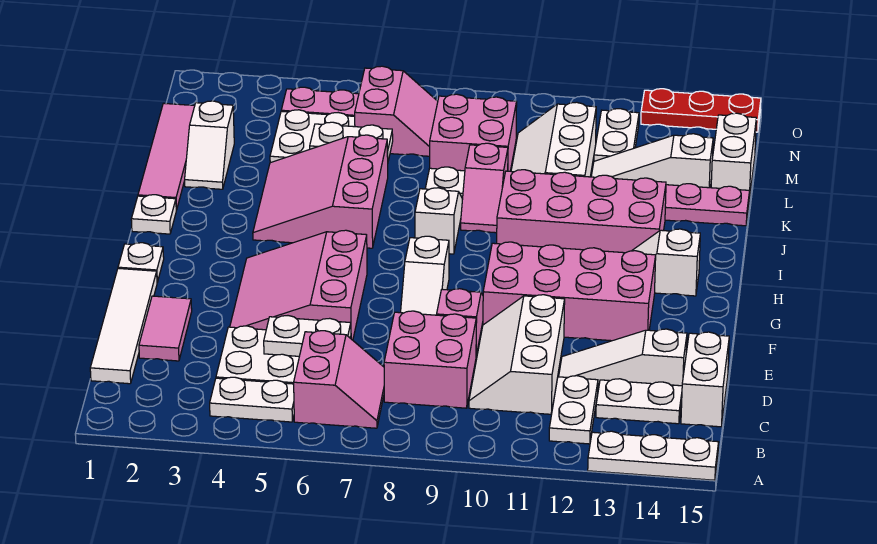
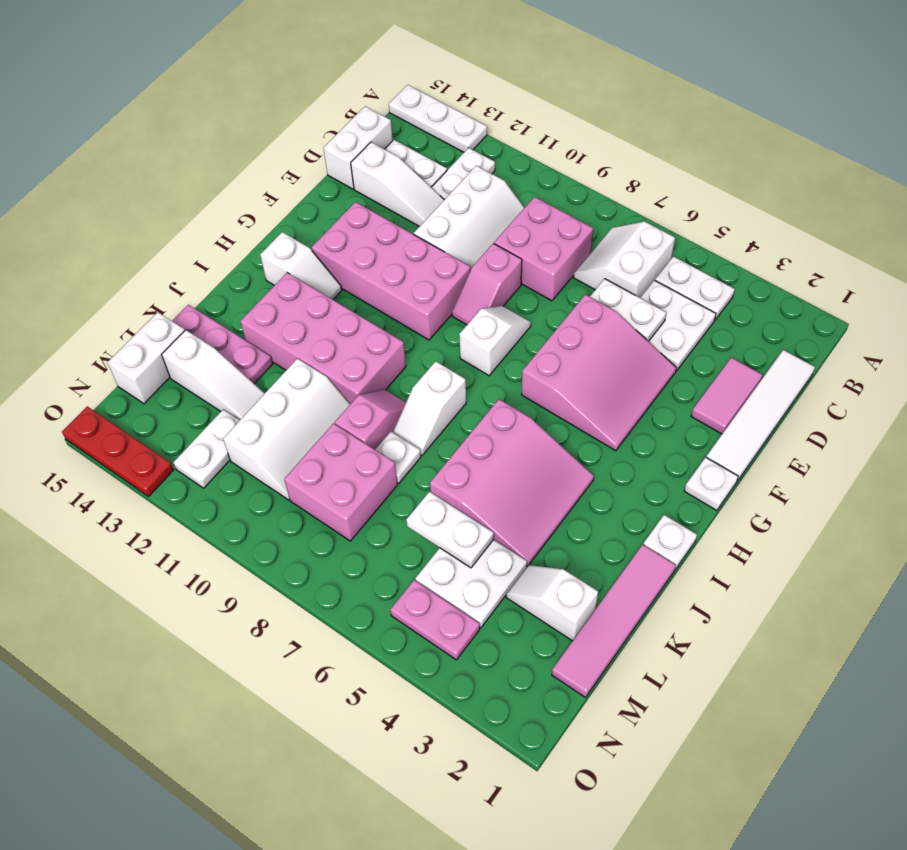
pink slope B6:C7 level 1 top 6 -> white slope B6:C7 level 1 top 6
white slope K2:L2 level 1 top L -> white slope L2:L3 level 1 top 2
pink slope M6:N7 level 1 top 6 -> none

